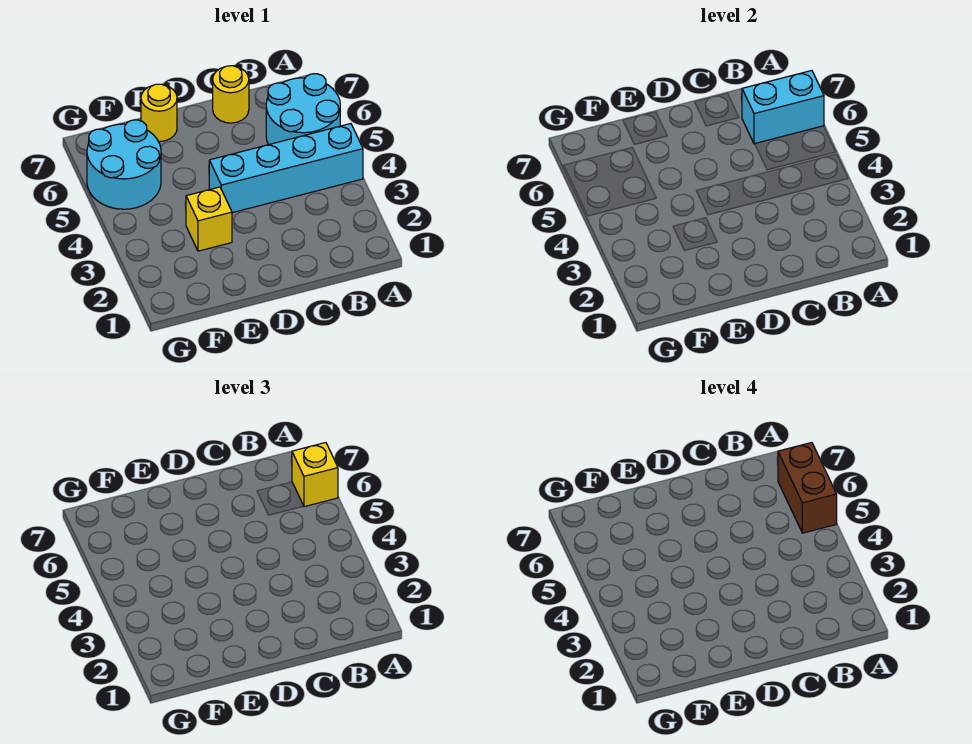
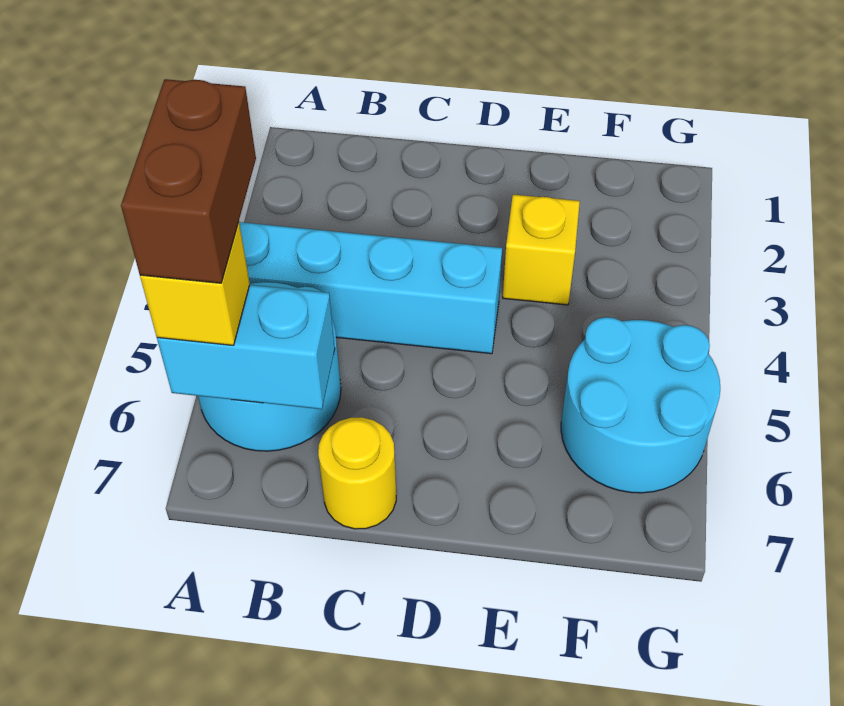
yellow round brick E7 level 1 -> none

